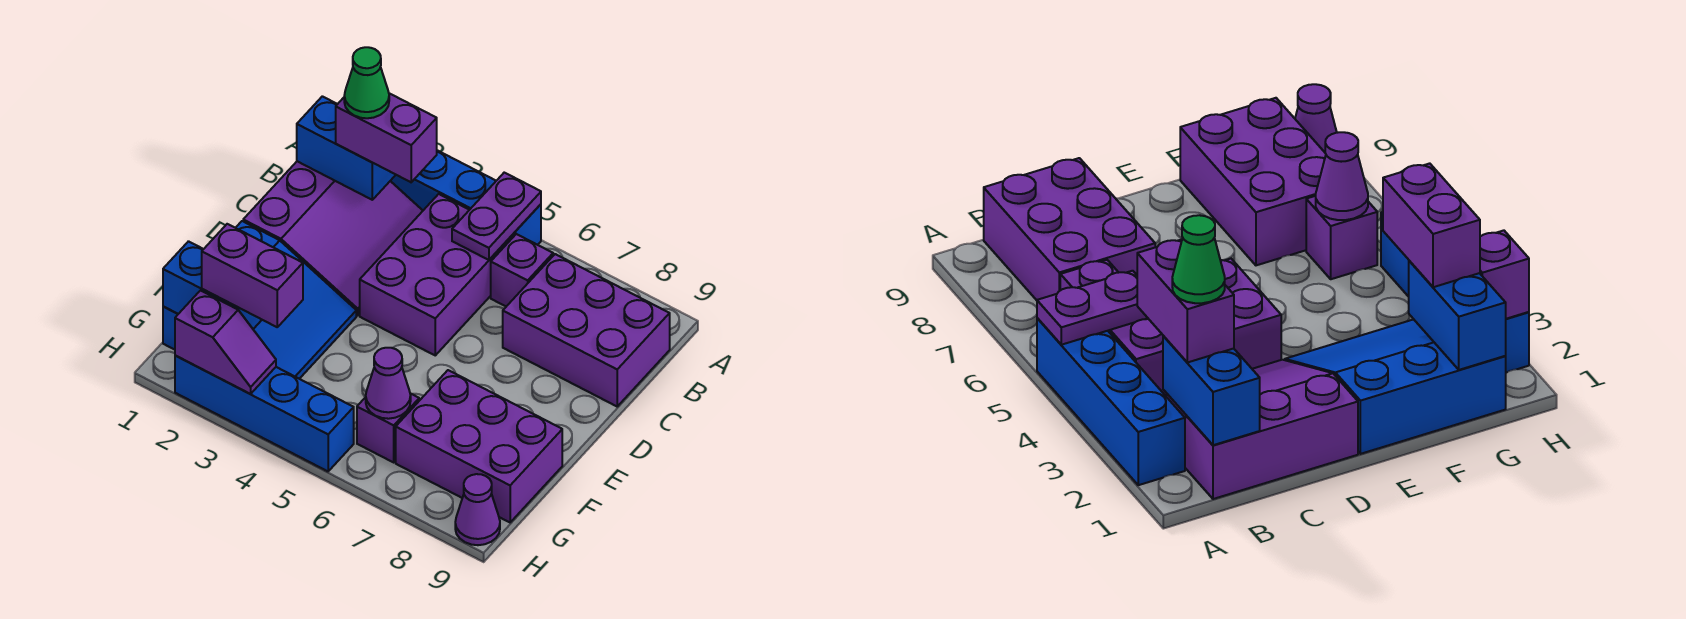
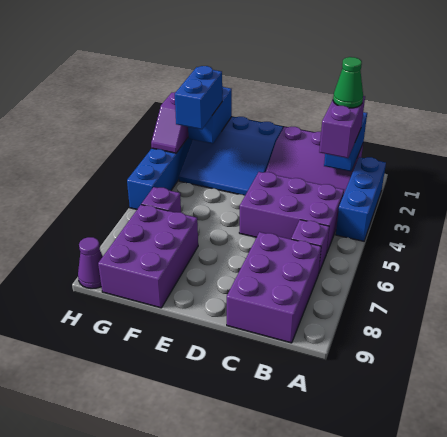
blue brick A2:A5 level 1 -> blue brick A2:A4 level 1
purple plate A5:B5 level 2 -> none
purple brick G2:G3 level 3 -> blue brick G2:G3 level 3
purple cone G6 level 2 -> none

